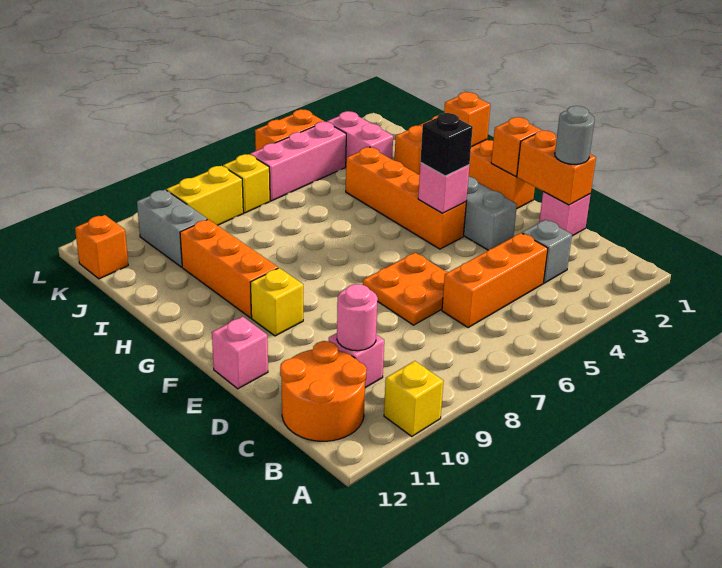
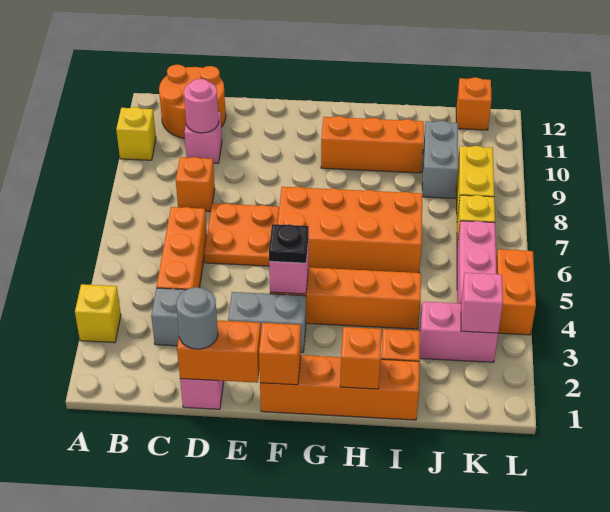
none -> orange brick C8 level 1
pink brick E12 level 1 -> pink brick K3 level 2
black brick F4 level 3 -> black plate F4 level 3
none -> orange brick F6:I7 level 1
yellow brick F10 level 1 -> yellow brick A3 level 1
grey brick J10:K10 level 1 -> grey brick J9:J10 level 1

